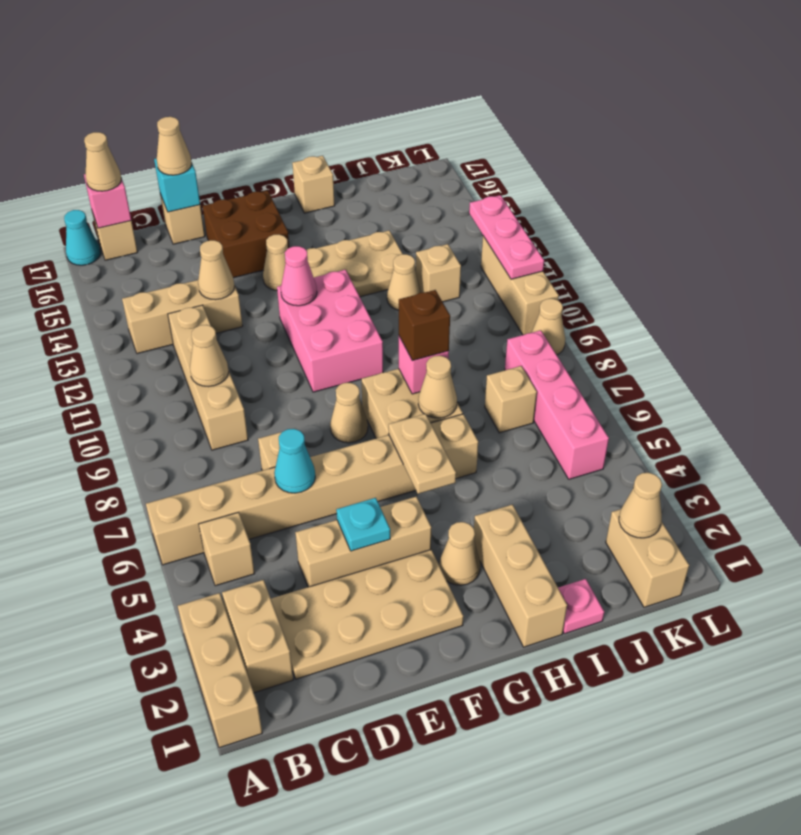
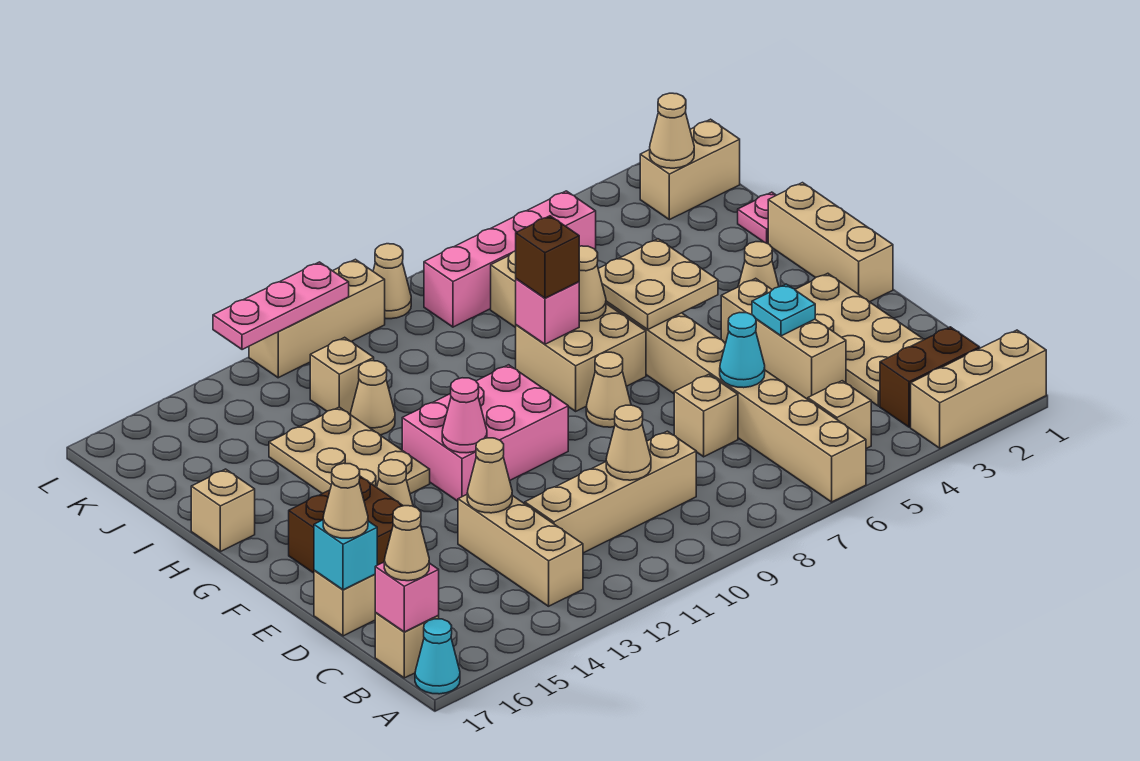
tan brick B2:B3 level 1 -> brown brick B2:B3 level 1
tan plate G5:G6 level 2 -> tan plate G5:H6 level 2
tan brick H1:H3 level 1 -> tan brick F1:H1 level 1

